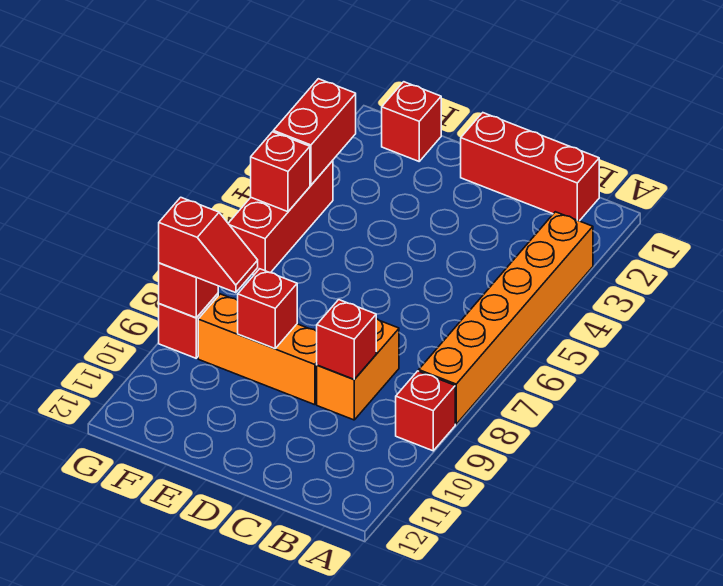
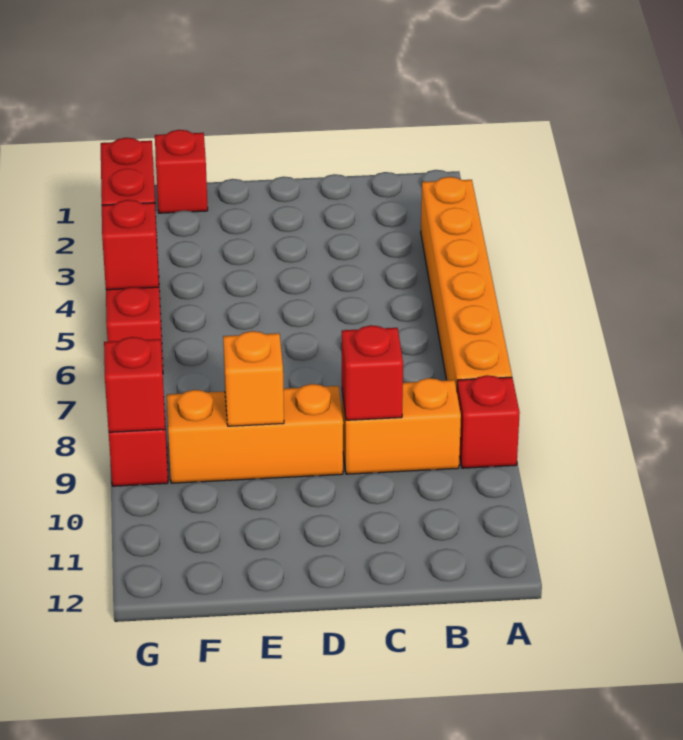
red brick B1:D1 level 1 -> none
orange brick C8:C9 level 1 -> orange brick B9:C9 level 1
red brick E9 level 2 -> orange brick E9 level 2
red slope F9:G9 level 3 top G -> none

